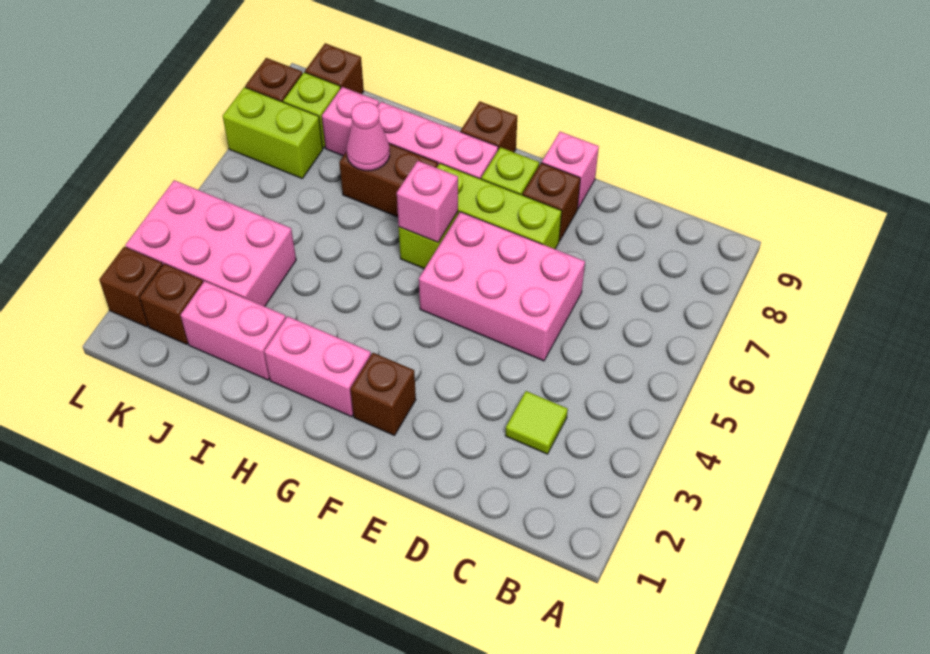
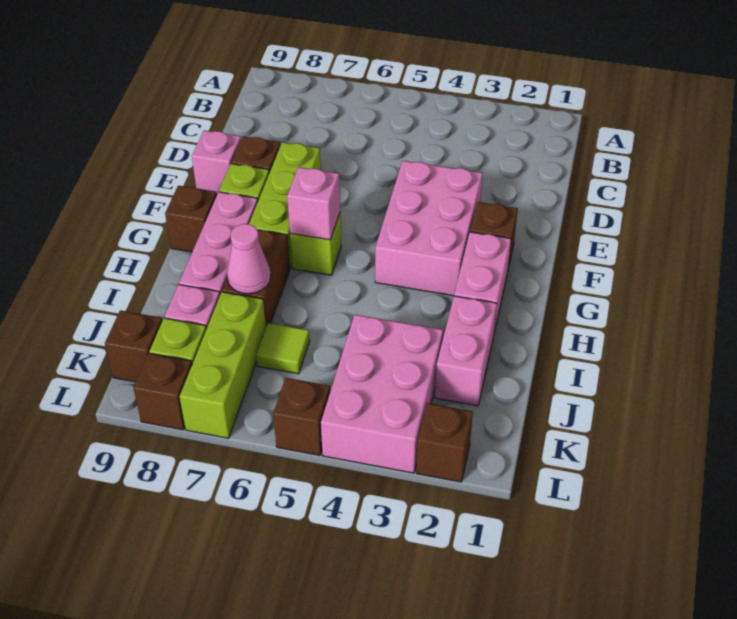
lime tile C3 level 1 -> lime tile J6 level 1
pink brick D5:F6 level 1 -> pink brick E3:G4 level 1
brown brick K2 level 1 -> brown brick L5 level 1
lime brick K7:L7 level 1 -> lime brick J7:L7 level 1

